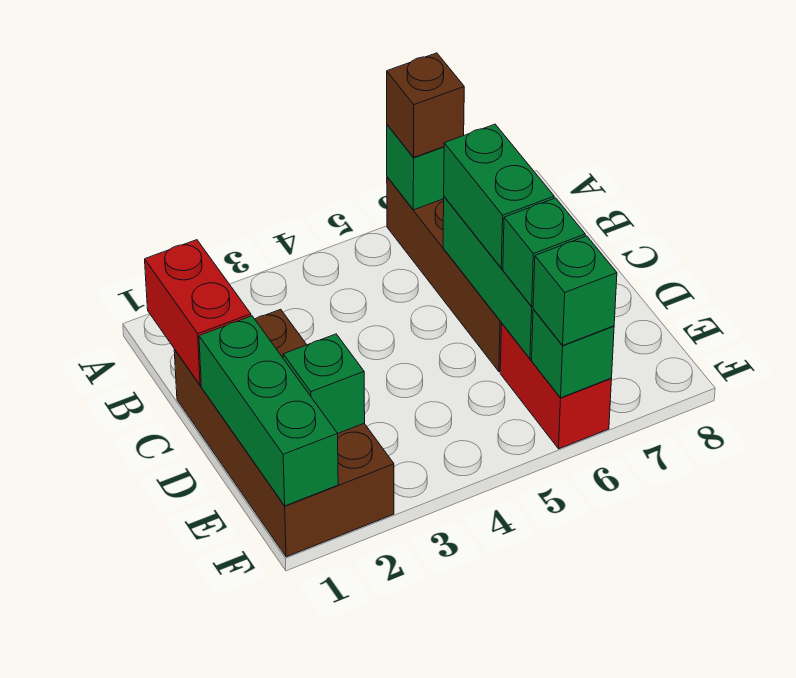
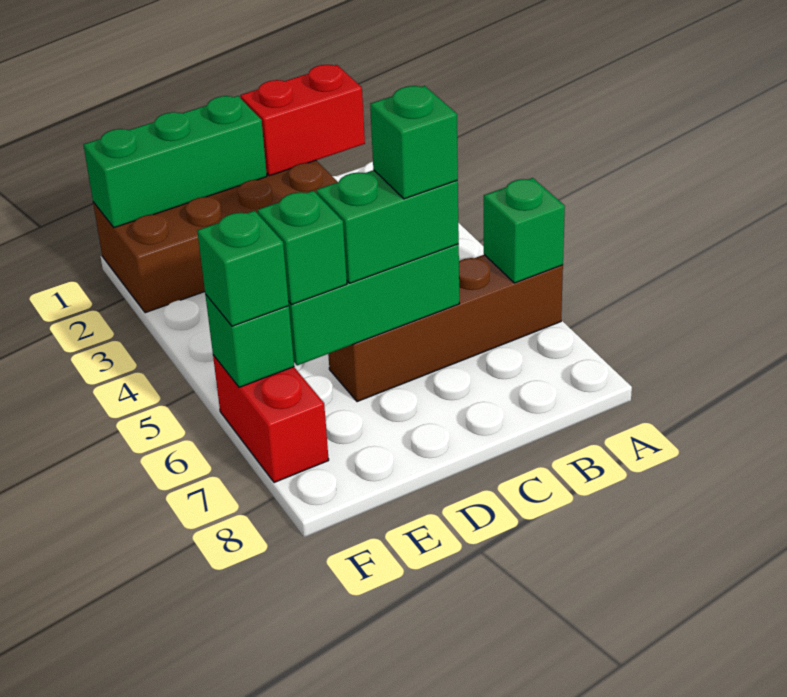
brown brick A6 level 3 -> none
green brick E2 level 2 -> green brick C6 level 4
red brick E6:F6 level 1 -> red brick F6:F7 level 1

